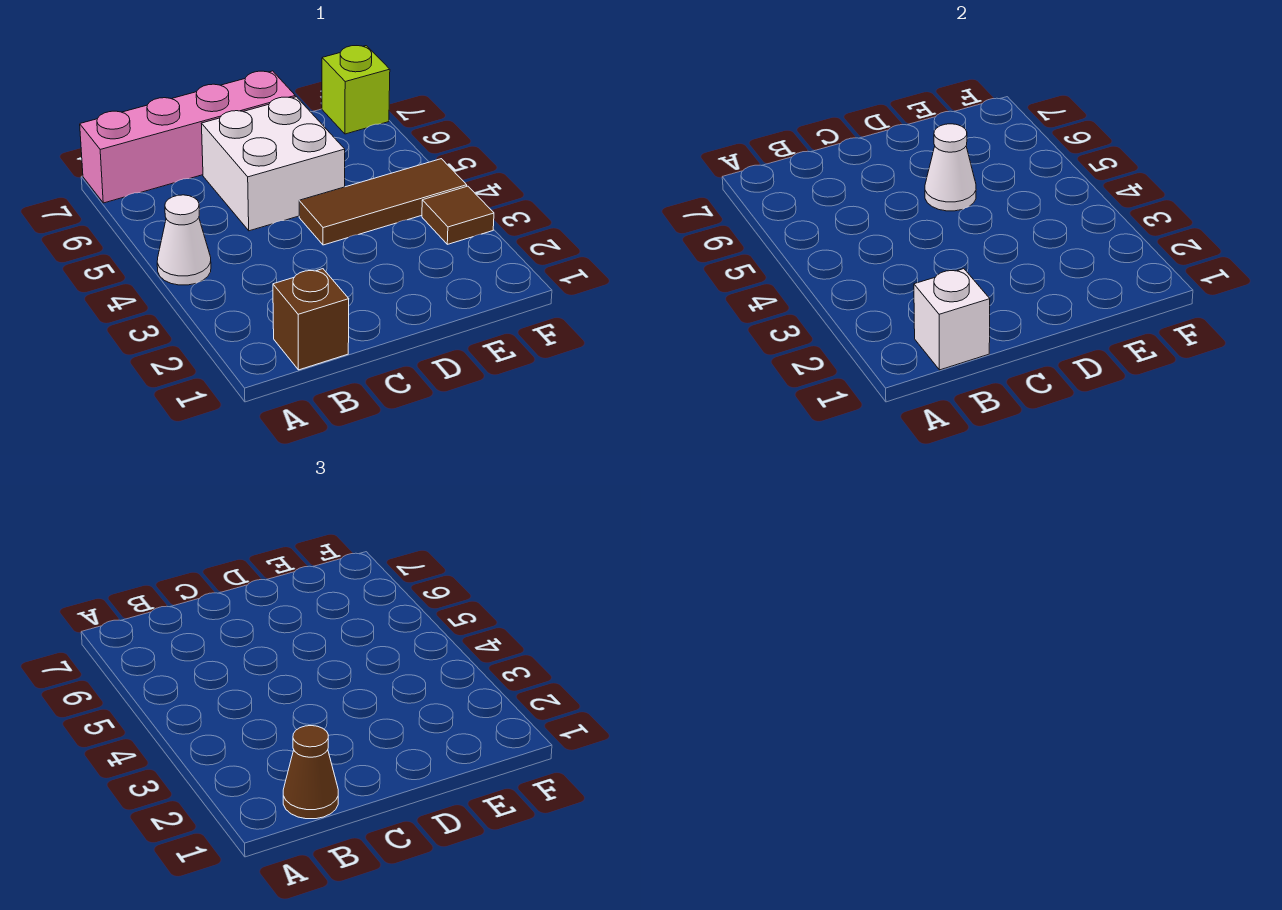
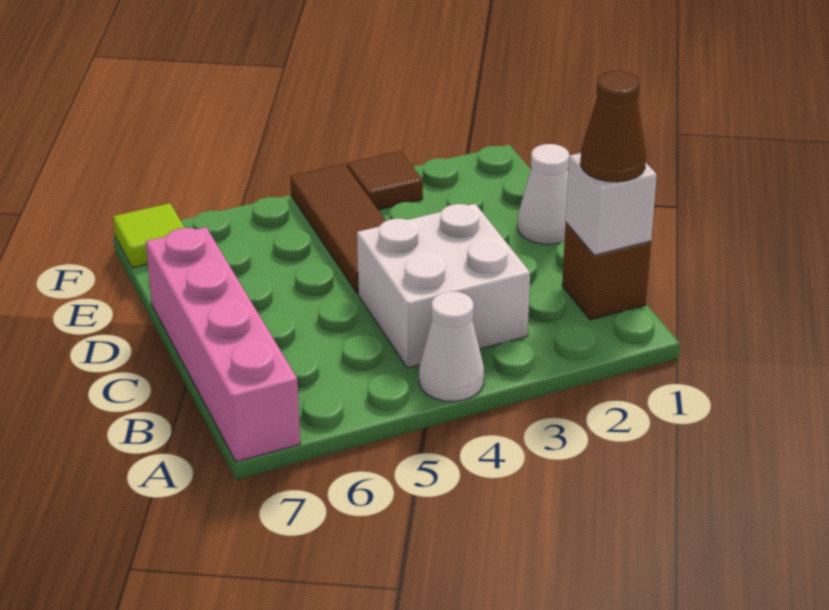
white brick C5:D6 level 1 -> white brick B3:C4 level 1
white cone D5 level 2 -> white cone D1 level 1
lime brick F7 level 1 -> lime tile F7 level 1

